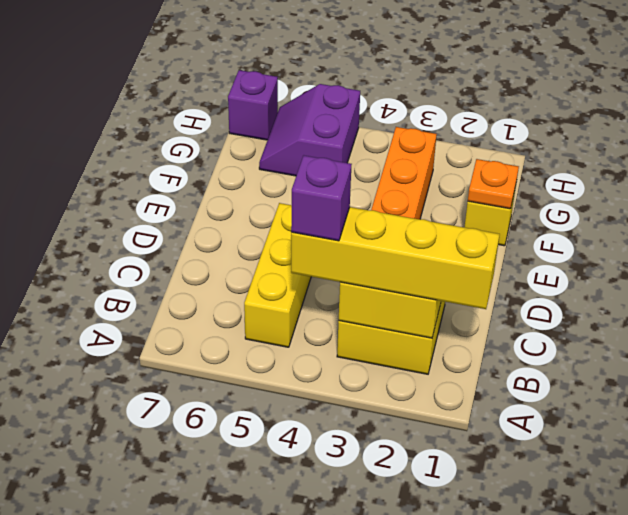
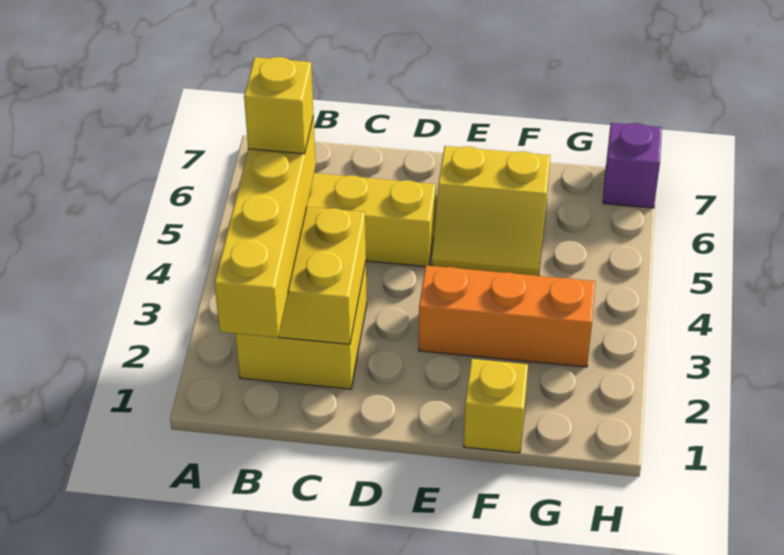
purple brick B4 level 4 -> yellow brick B4 level 4
none -> yellow slope E5:F6 level 1 top 6
orange plate F1 level 2 -> none
purple slope G5:H6 level 1 top 5 -> none

